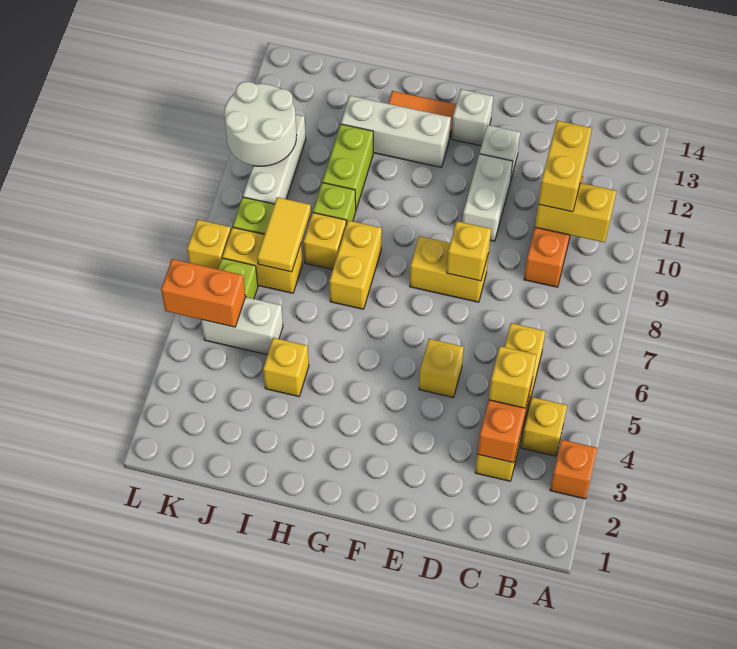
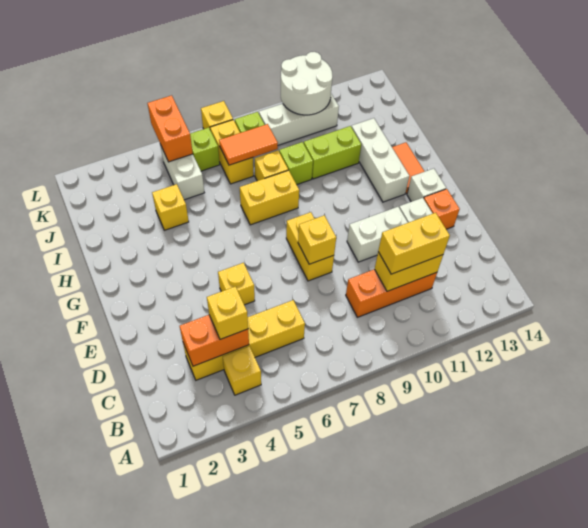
orange brick A3 level 1 -> orange brick E13 level 1
yellow brick B10:C10 level 2 -> yellow brick C10:C11 level 2
yellow tile J7:J8 level 2 -> orange tile J7:J8 level 2

